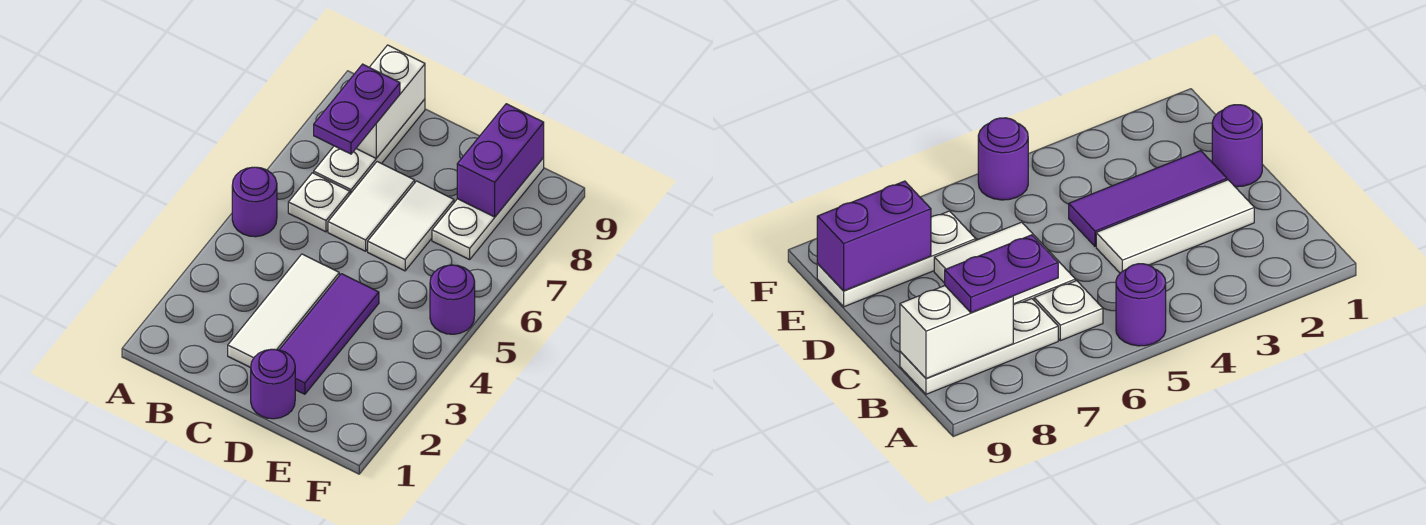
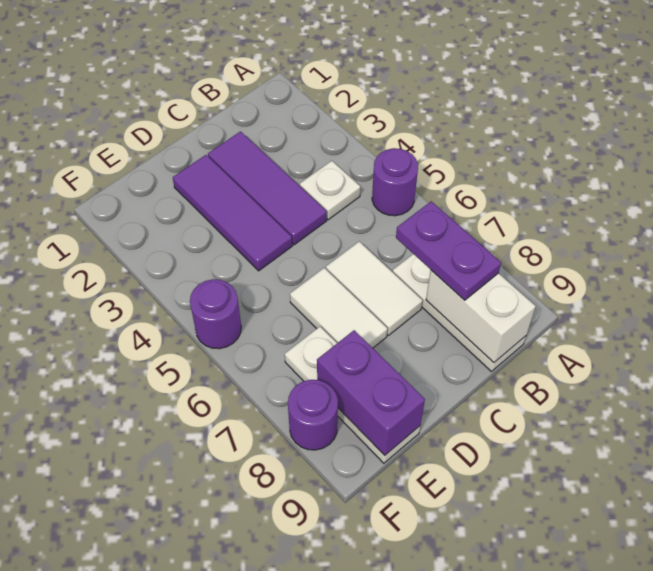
white plate B6 level 1 -> white plate B4 level 1
white tile C2:C4 level 1 -> purple tile C2:C4 level 1
purple round brick D1 level 1 -> purple round brick F8 level 1

